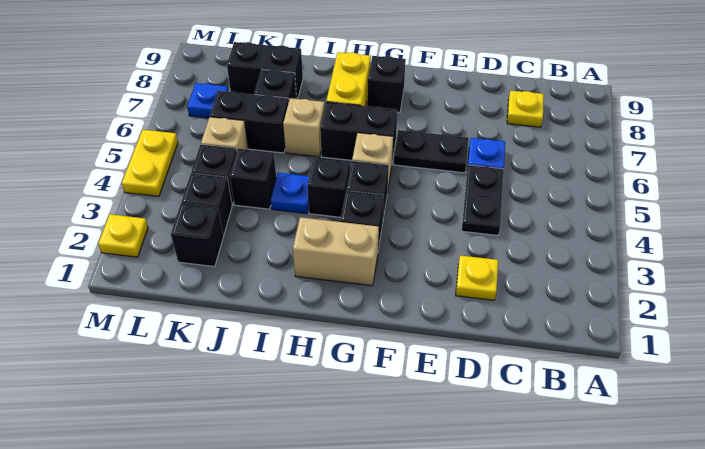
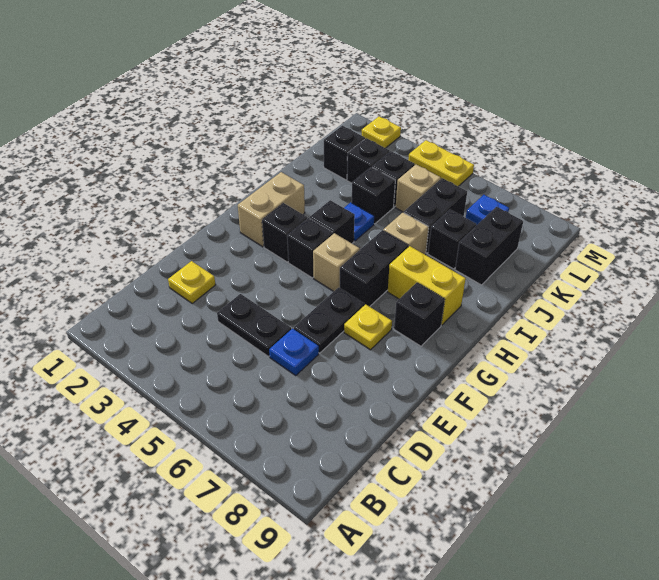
yellow plate C8 level 1 -> yellow plate F7 level 1

